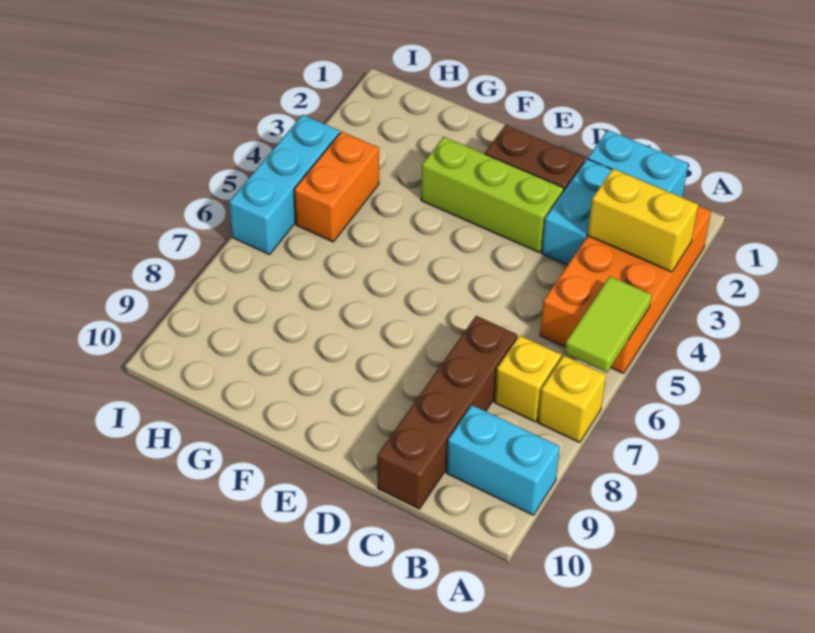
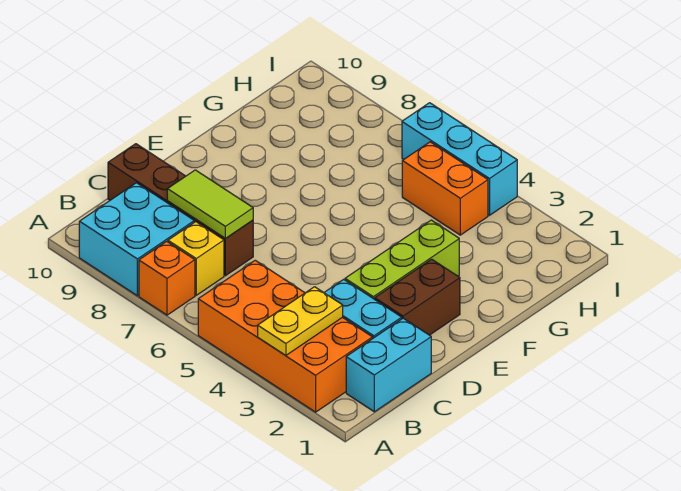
yellow brick A3:B3 level 2 -> yellow plate A3:B3 level 2
lime tile A5:A6 level 2 -> lime tile C7:C8 level 2
yellow brick A7 level 1 -> orange brick A7 level 1
cyan brick A9:B9 level 1 -> cyan brick A8:B9 level 1

